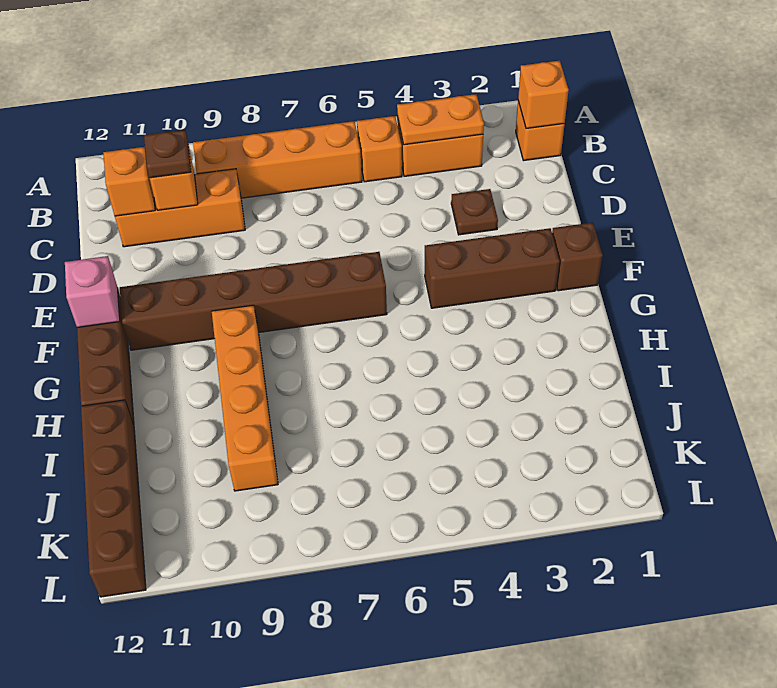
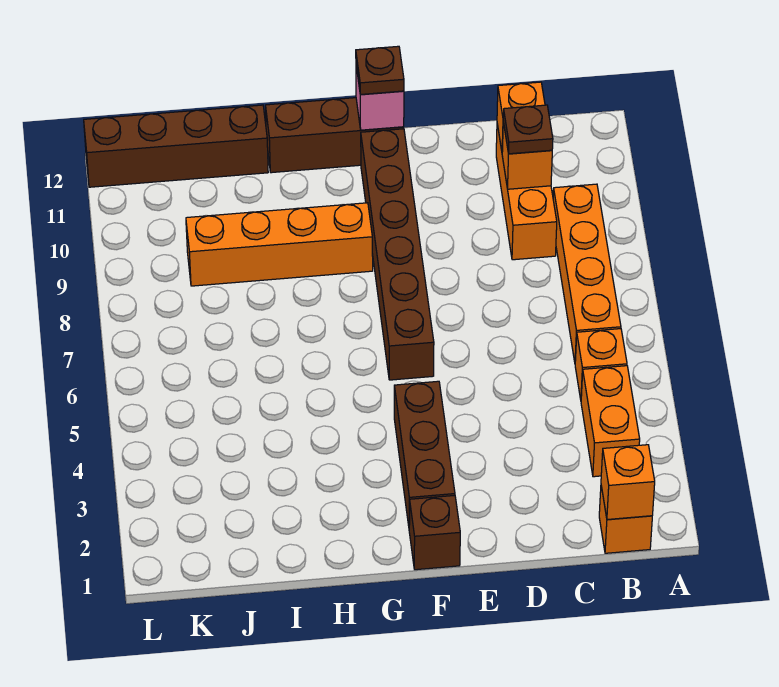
orange plate B3:B4 level 2 -> none
brown plate D3 level 1 -> brown plate F12 level 3

